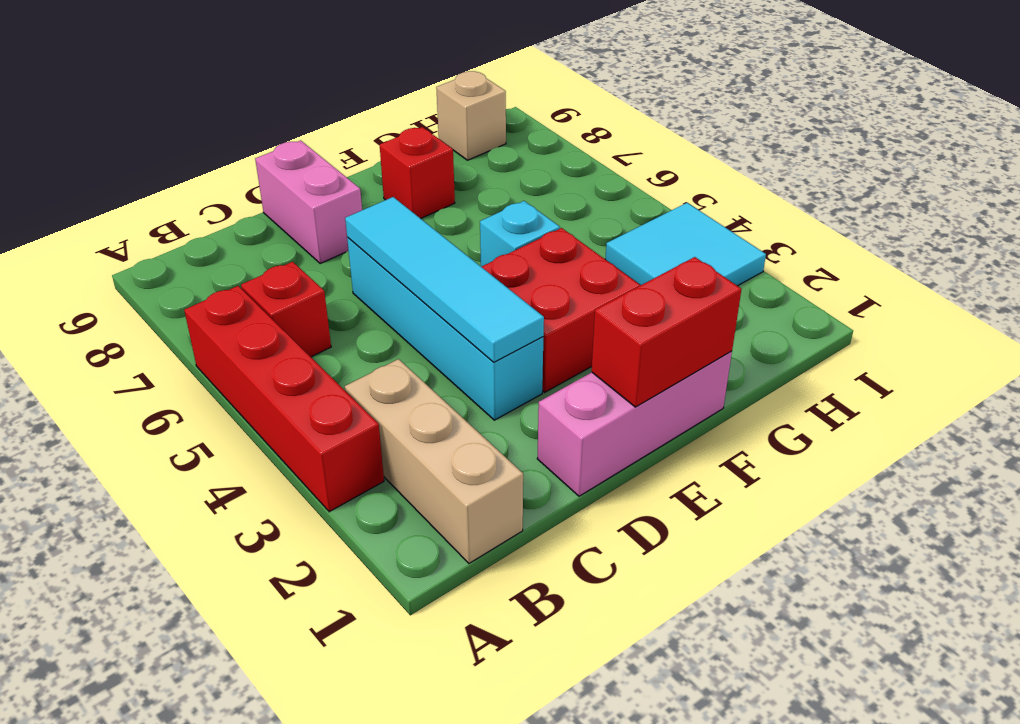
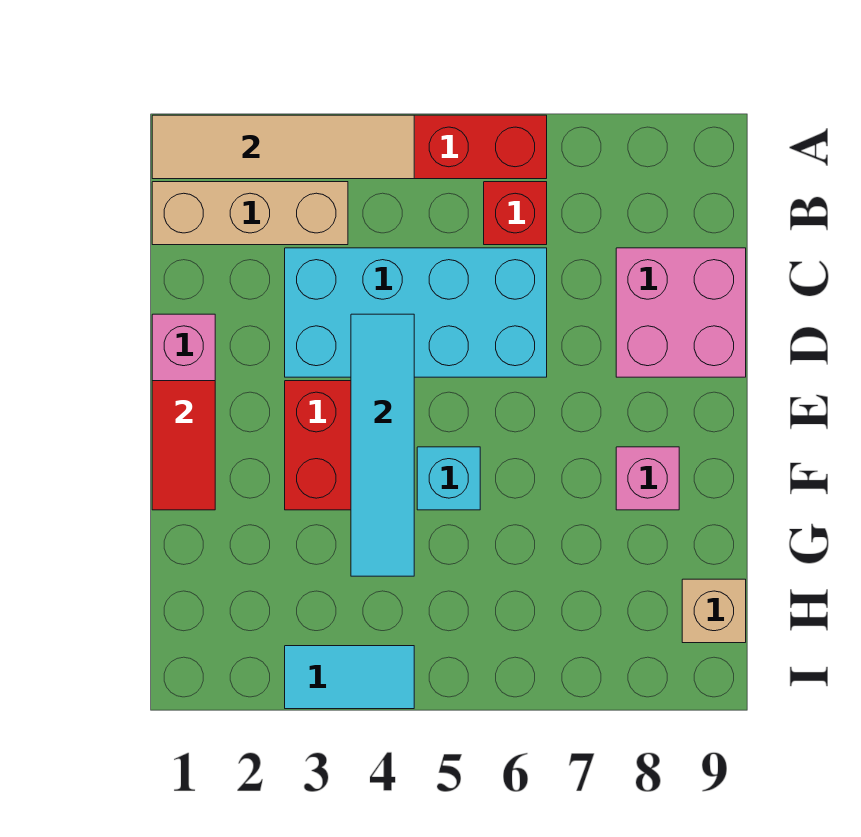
none -> tan tile A1:A4 level 2
cyan brick D3:D6 level 1 -> cyan brick C3:D6 level 1
cyan tile D3:D6 level 2 -> cyan tile D4:G4 level 2
pink brick D8:D9 level 1 -> pink brick C8:D9 level 1
red brick E1:F1 level 2 -> red tile E1:F1 level 2
red brick F8 level 1 -> pink brick F8 level 1
cyan tile H3:I4 level 1 -> cyan tile I3:I4 level 1

